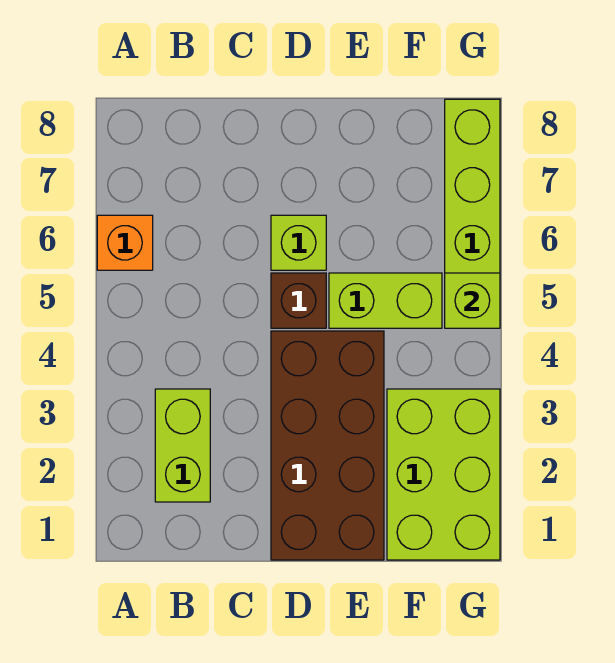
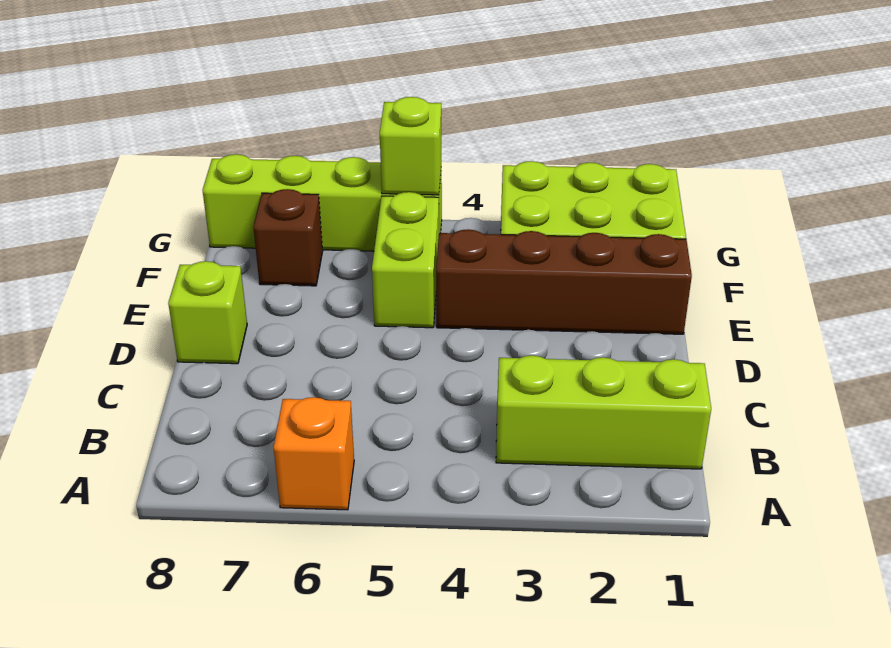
lime brick B2:B3 level 1 -> lime brick B1:B3 level 1
brown brick D1:E4 level 1 -> brown brick E1:E4 level 1
brown brick D5 level 1 -> brown brick F7 level 1
lime brick D6 level 1 -> lime brick D8 level 1

